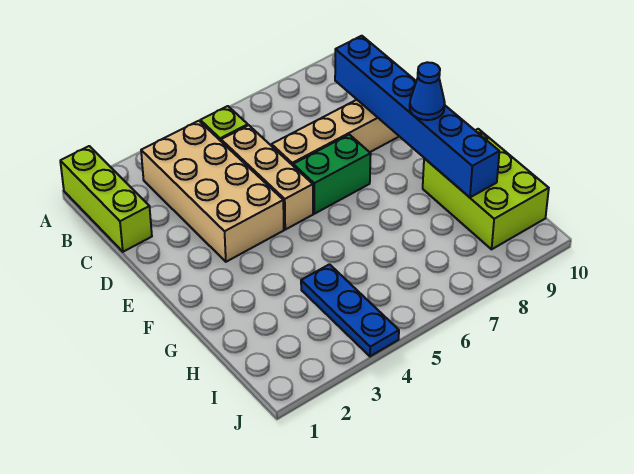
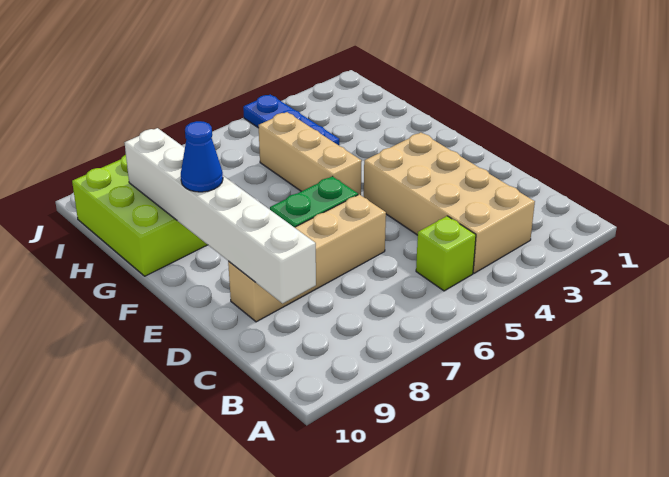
lime brick A1:C1 level 1 -> none
tan brick C5:E5 level 1 -> tan brick F5:H5 level 1
blue brick C9:H9 level 2 -> white brick C9:H9 level 2

